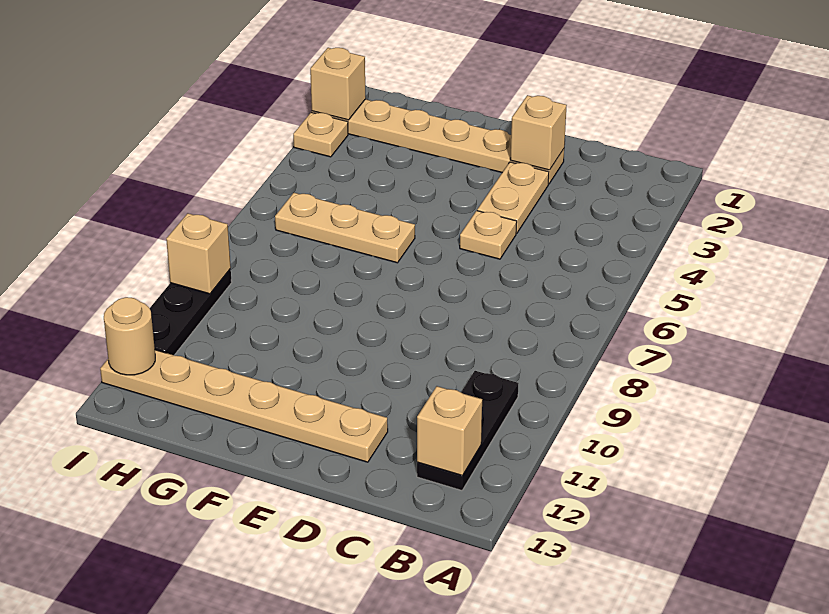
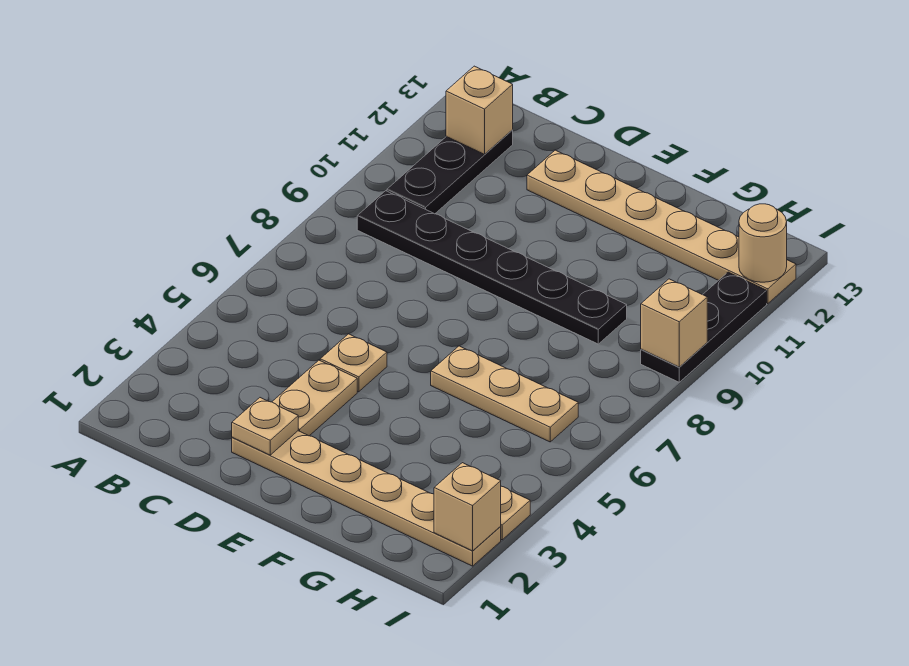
none -> black plate B9:G9 level 1
tan brick D2 level 2 -> tan plate D2 level 2

